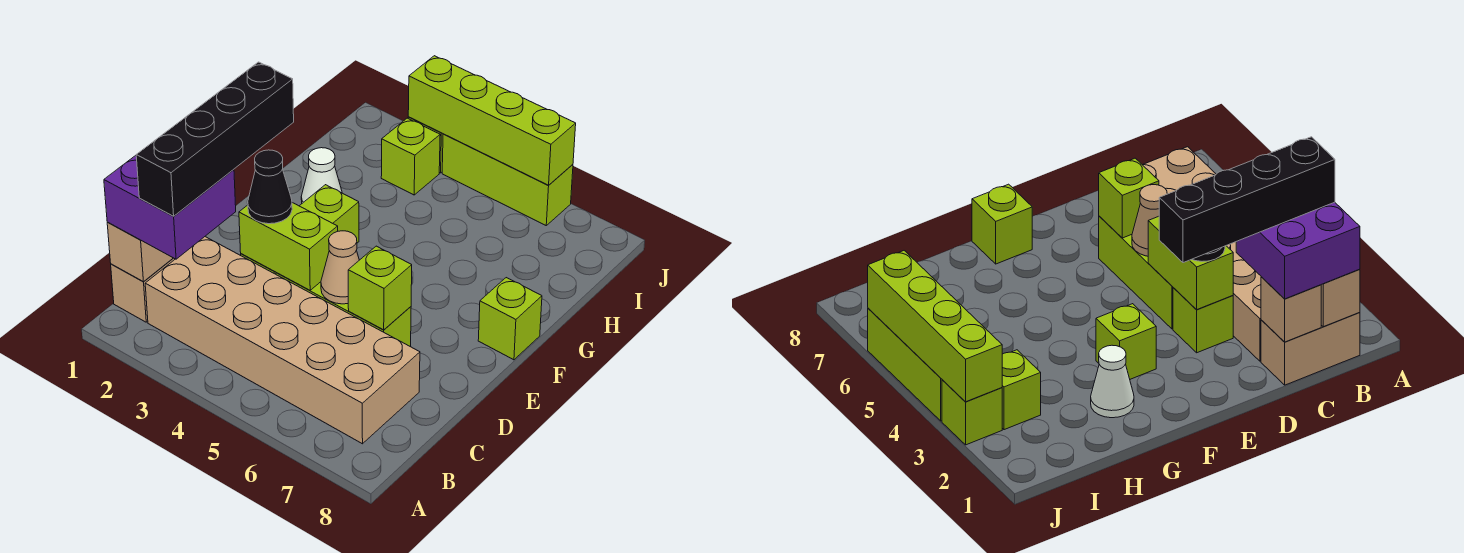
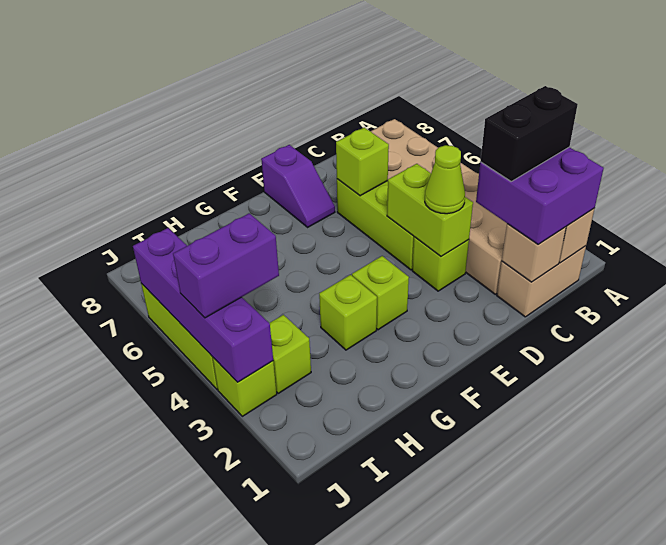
black brick B2:E2 level 4 -> black brick B2:C2 level 4
black cone D3 level 3 -> lime cone D3 level 3
tan cone D5 level 2 -> none
none -> purple slope E7:E8 level 1 top 8
lime brick F8 level 1 -> lime brick G3 level 1
white cone G2 level 1 -> none
none -> purple brick I4:J4 level 3
lime brick J3:J6 level 2 -> purple brick J3:J6 level 2

